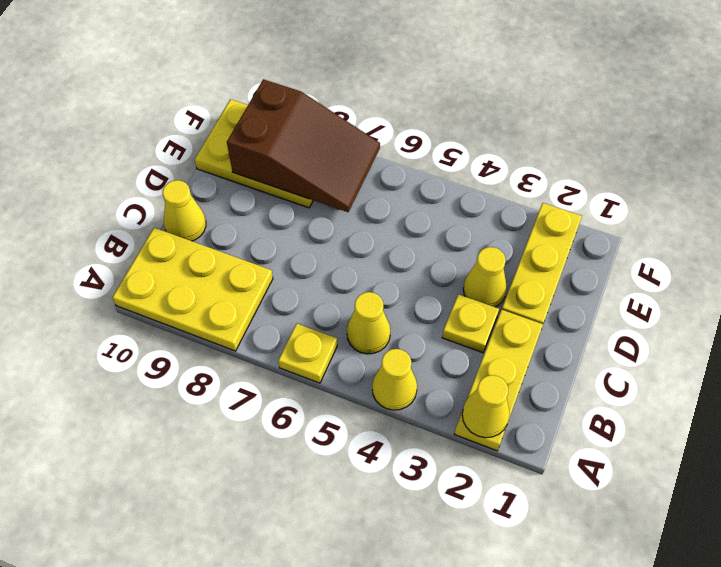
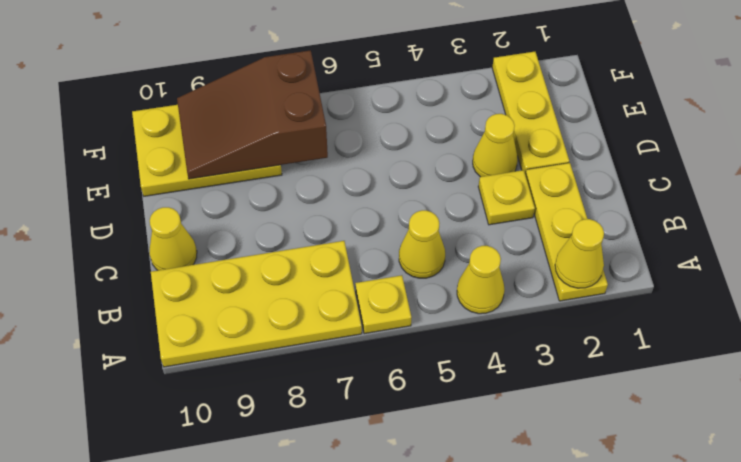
yellow plate A8:B10 level 1 -> yellow plate A7:B10 level 1
brown slope E7:F9 level 2 top 9 -> brown slope E7:F9 level 2 top 7

